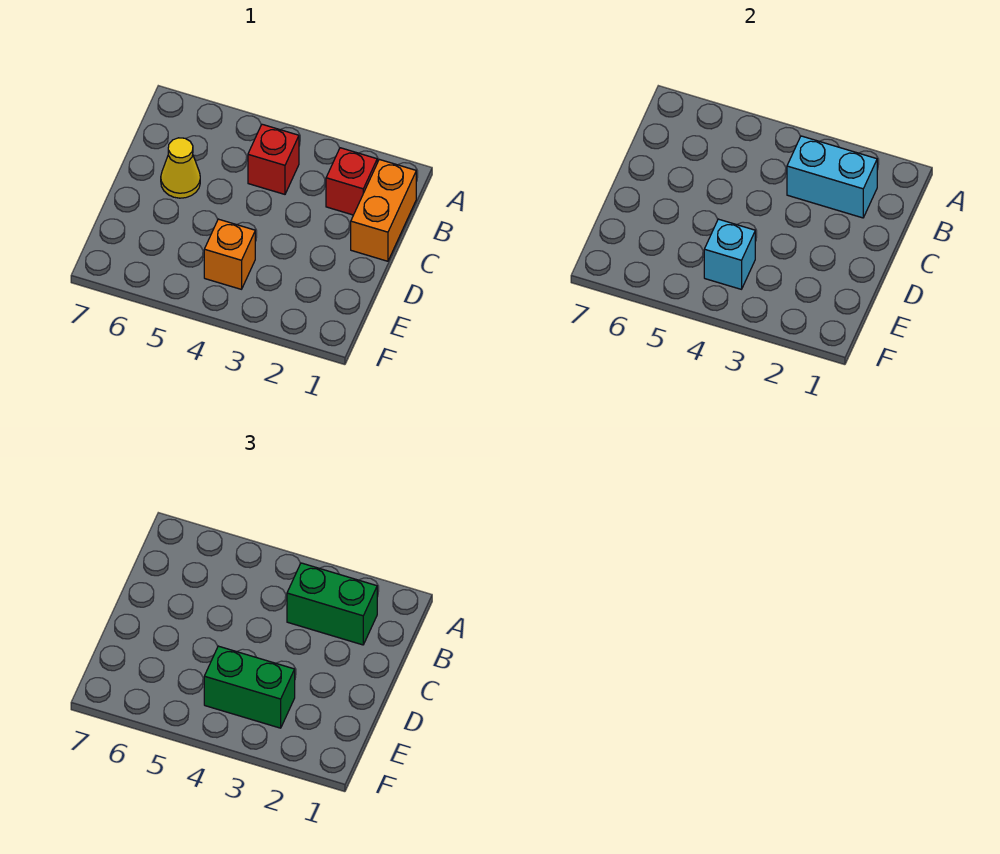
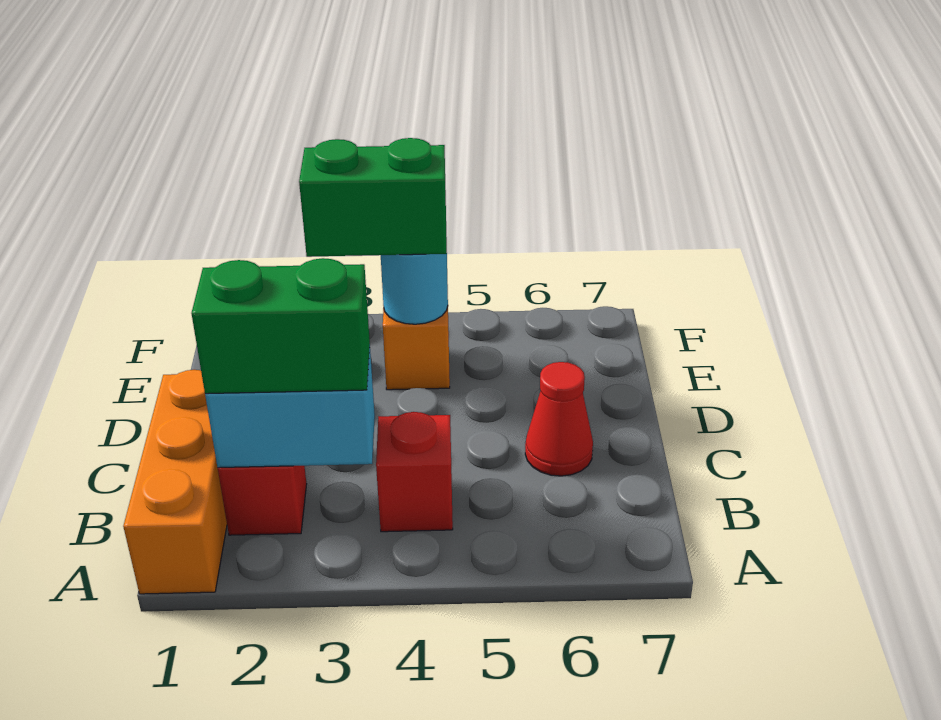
orange brick B1:C1 level 1 -> orange brick A1:C1 level 1
yellow cone C6 level 1 -> red cone C6 level 1
cyan brick E4 level 2 -> cyan round brick E4 level 2

